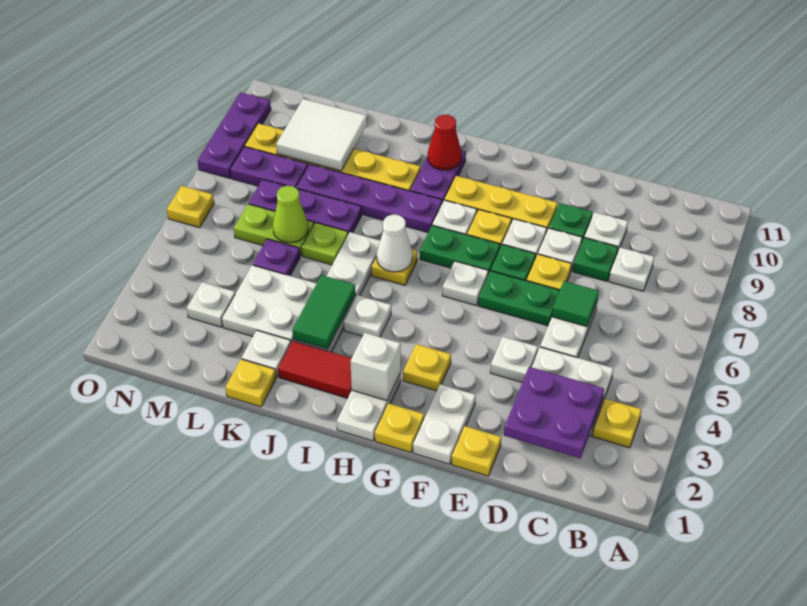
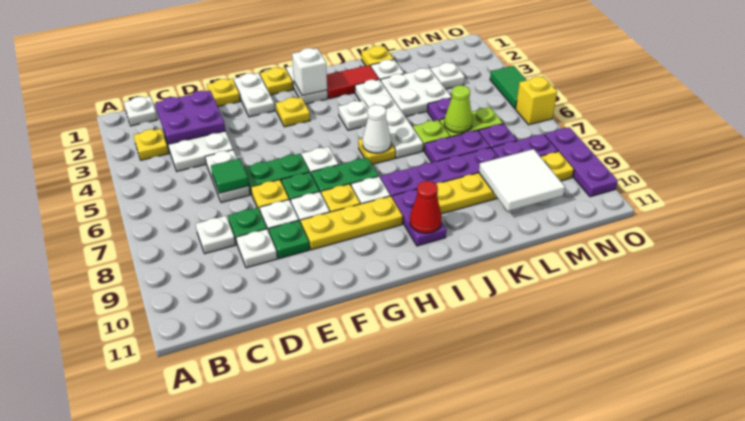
white plate E4 level 1 -> white plate B1 level 1
green tile J3:J4 level 2 -> green tile O4:O5 level 1
yellow plate O6 level 1 -> yellow brick O6 level 1

